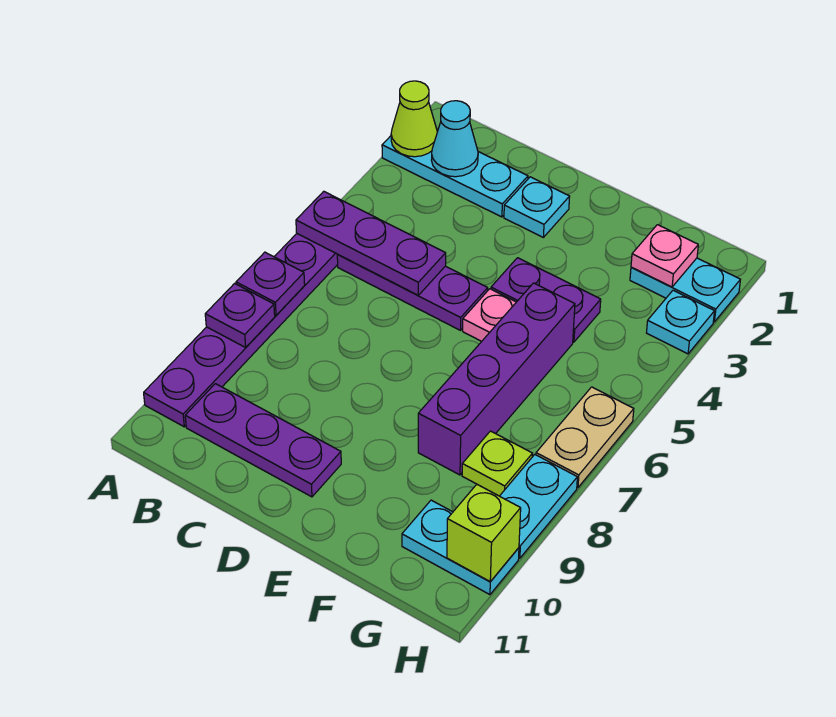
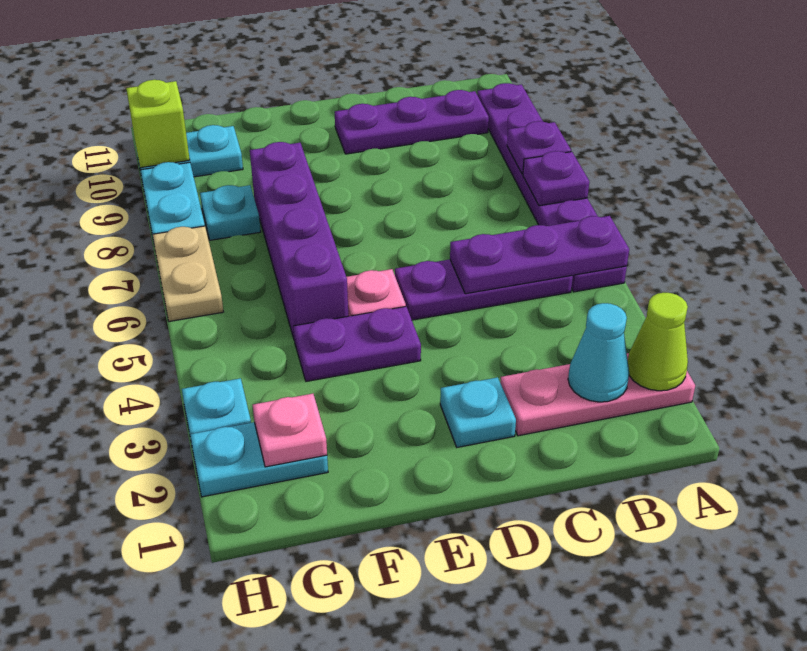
cyan plate A2:C2 level 1 -> pink plate A2:C2 level 1
lime plate G8 level 1 -> cyan plate G8 level 1

